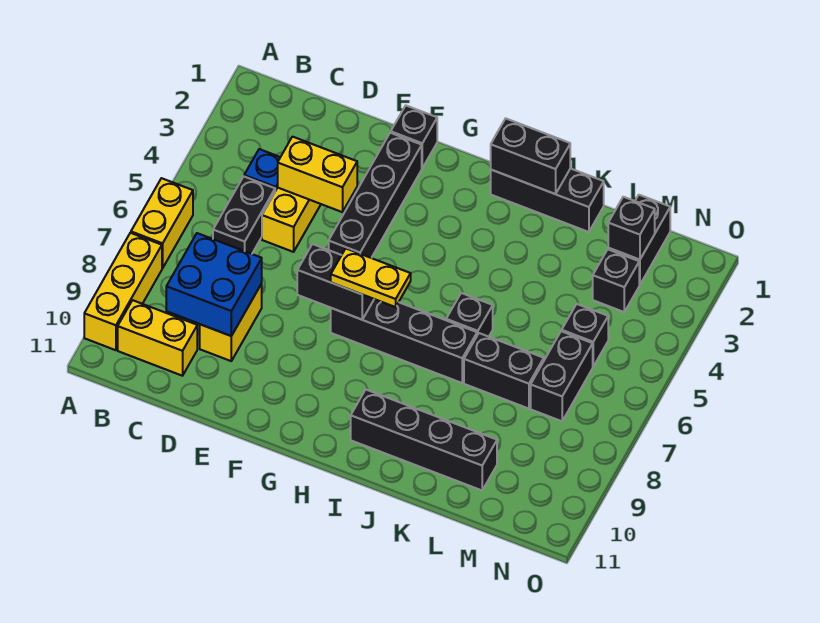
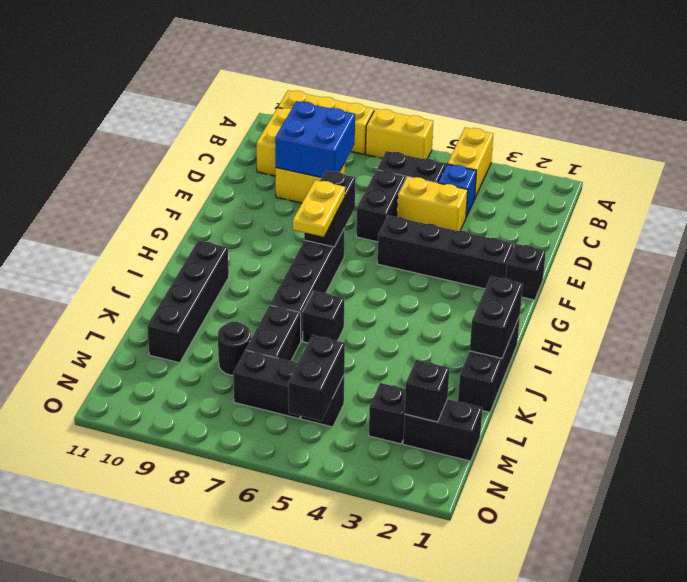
yellow brick D4:E4 level 2 -> yellow brick A4:B4 level 1
none -> black brick D6:E6 level 1
none -> black round brick L8 level 1
none -> black brick M5:N5 level 2

